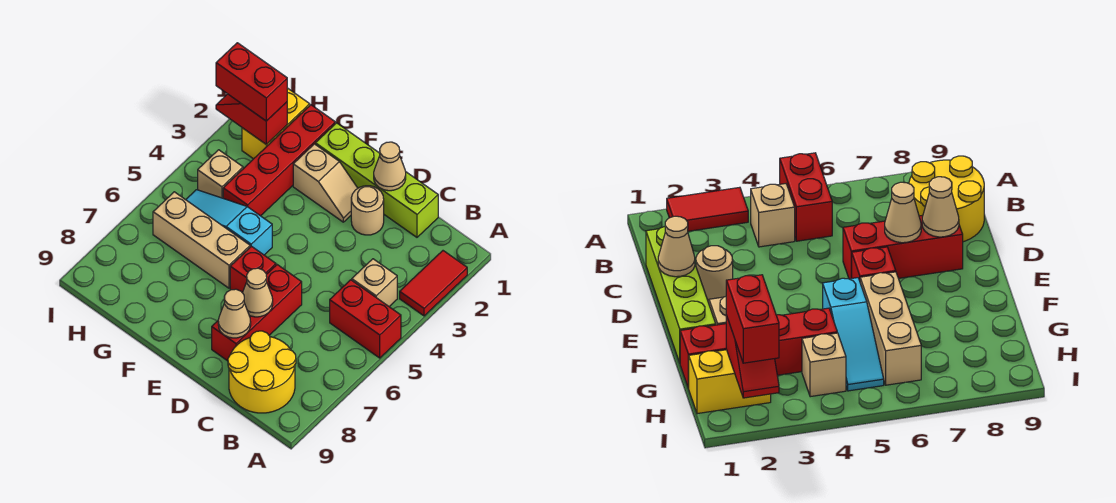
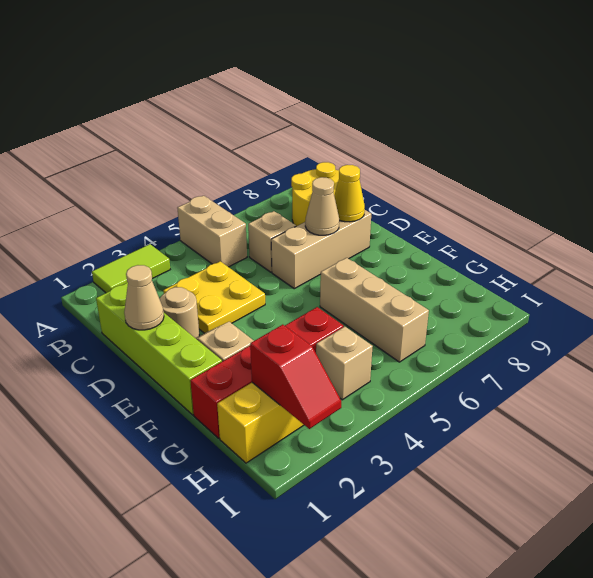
red tile A2:A3 level 1 -> lime tile A2:A3 level 1
red brick A5:B5 level 1 -> tan brick A5:B5 level 1
tan brick B4 level 1 -> tan brick C6 level 1
none -> yellow plate C3:D4 level 1
red brick D6:D8 level 1 -> tan brick D6:D8 level 1
tan cone D8 level 2 -> yellow cone D8 level 2
red brick E6 level 1 -> none
cyan slope F5:H5 level 1 top F -> none
red brick H2:I2 level 3 -> none

